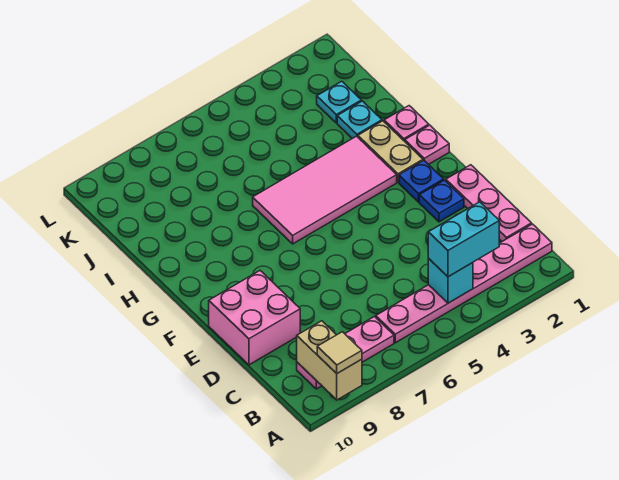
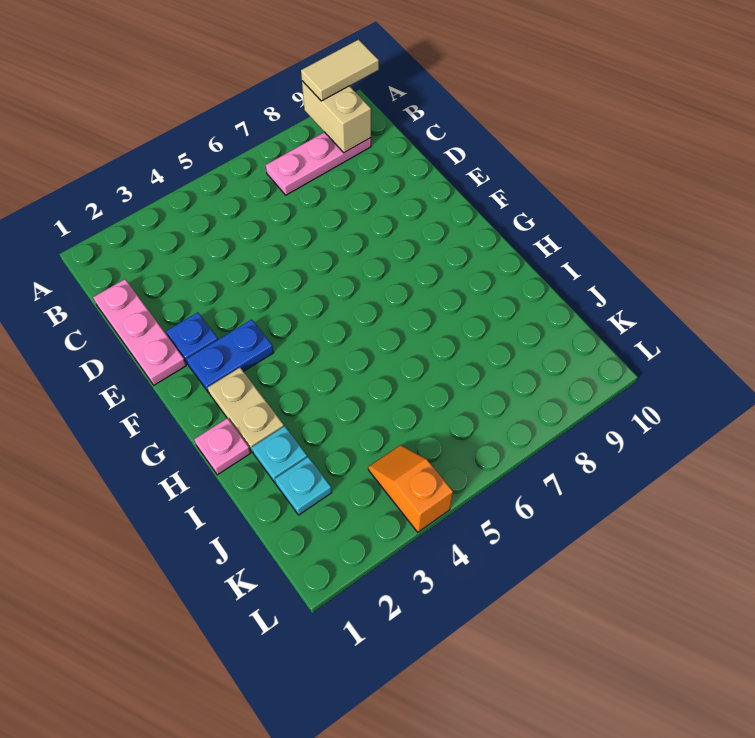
tan tile A9 level 3 -> tan tile A9:A10 level 3
pink plate B1:B6 level 1 -> none
cyan brick B3:B4 level 3 -> none
cyan brick B4 level 2 -> none
pink brick D9:E10 level 1 -> none
blue plate F2 level 1 -> blue plate F2:F3 level 1
pink plate G1 level 1 -> none
pink tile G3:H6 level 1 -> none
none -> orange slope K4:L4 level 1 top L

